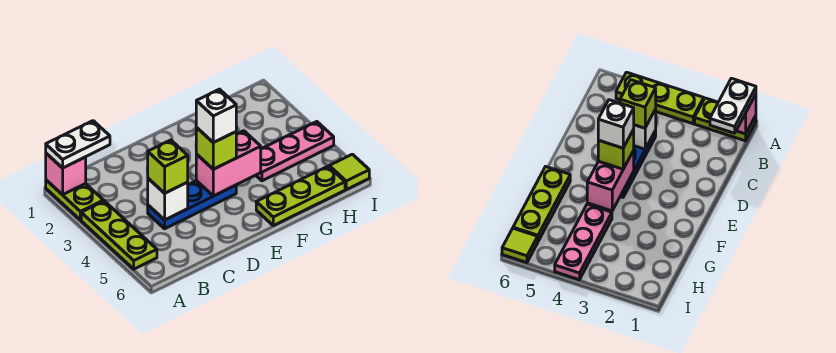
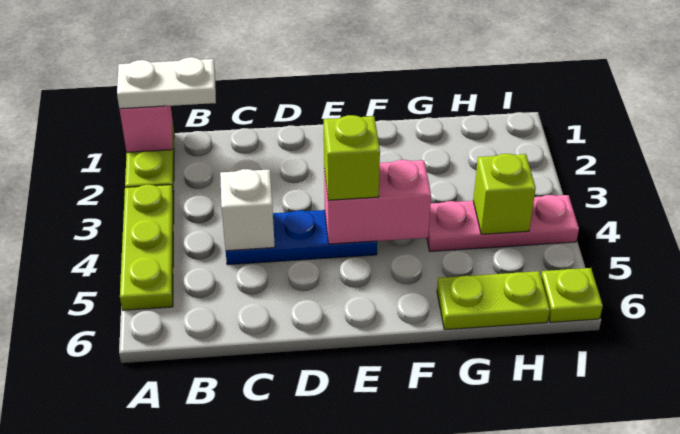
lime brick C4 level 3 -> lime brick H4 level 2
white brick E4 level 4 -> none
lime plate F6:H6 level 1 -> lime plate G6:H6 level 1
lime tile I6 level 1 -> lime plate I6 level 1

